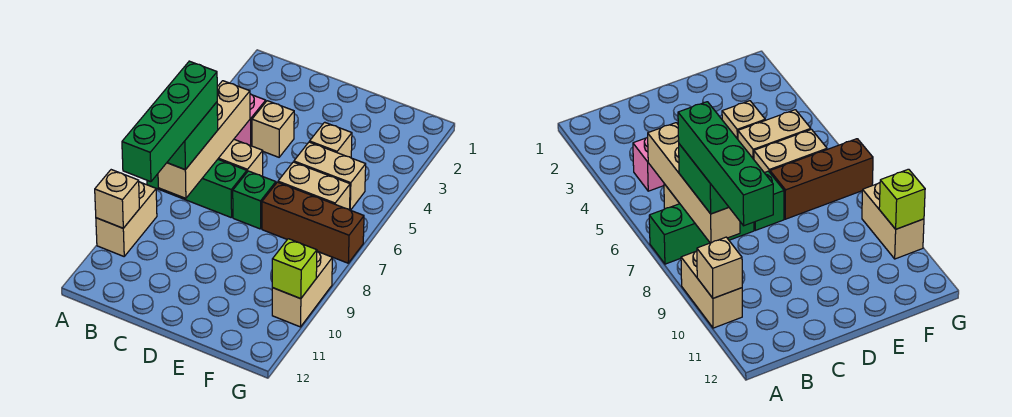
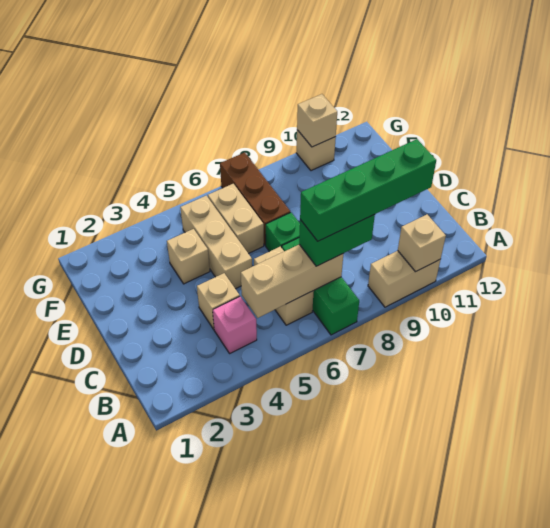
tan brick B5:B8 level 2 -> tan brick B5:B7 level 2
tan brick E5:F5 level 1 -> tan brick D5:F5 level 1
tan brick G9:G10 level 1 -> tan brick G10 level 1
lime brick G10 level 2 -> tan brick G10 level 2

